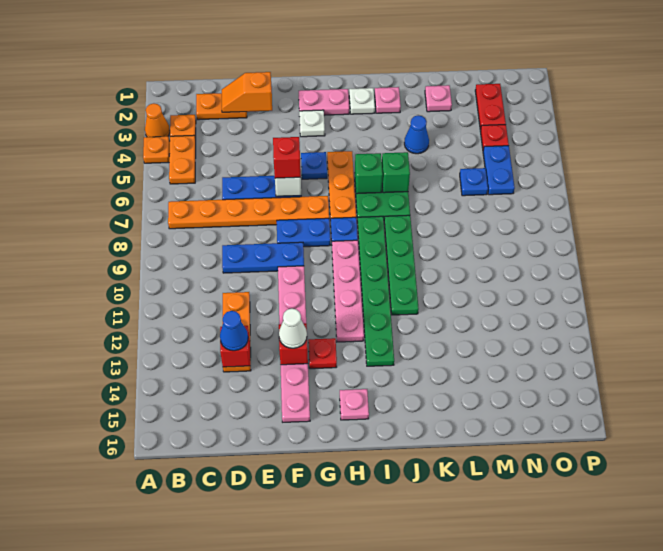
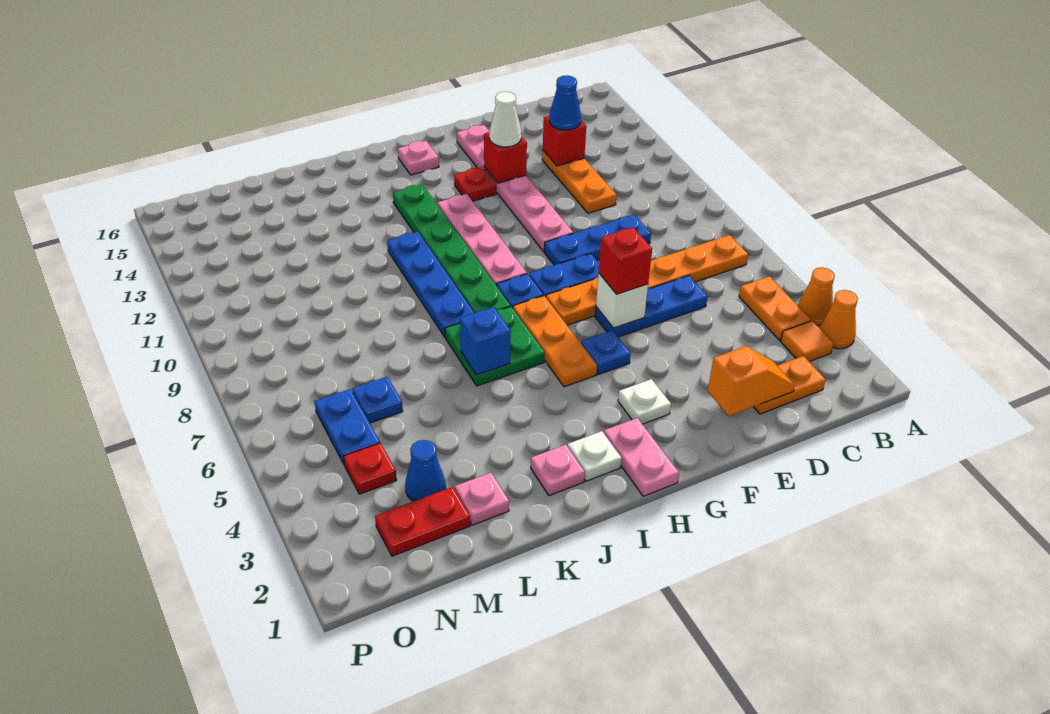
orange plate A4 level 1 -> orange cone A4 level 1
orange plate B3 level 1 -> orange tile B3 level 1
pink plate G2:H2 level 1 -> pink plate H1:H2 level 1
green brick I6 level 2 -> none
green brick J6 level 2 -> blue brick J6 level 2
green plate J8:J11 level 1 -> blue plate J8:J11 level 1
blue cone K4 level 1 -> blue cone M3 level 1
red plate N2:N3 level 1 -> red plate M2:N2 level 1

